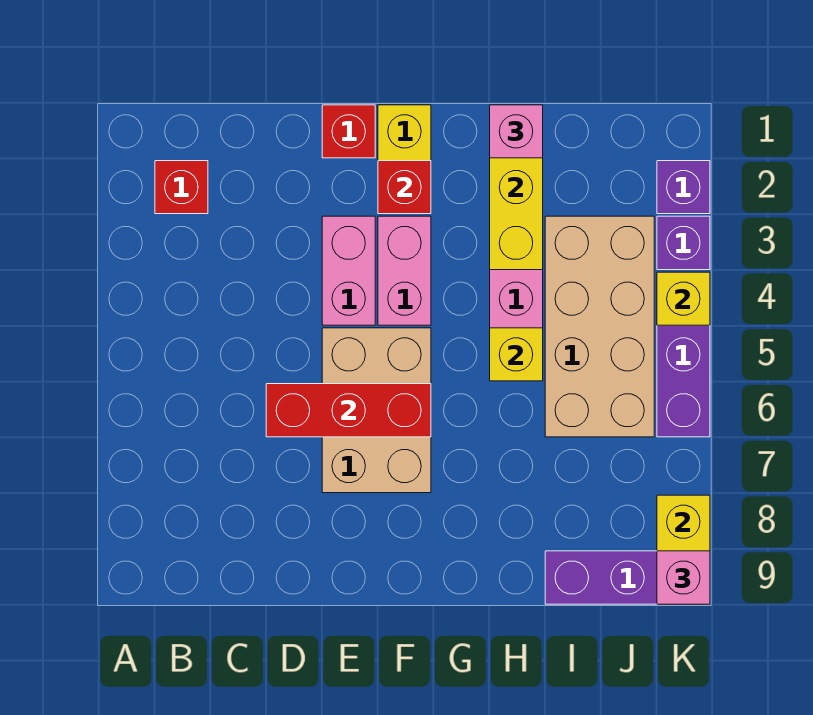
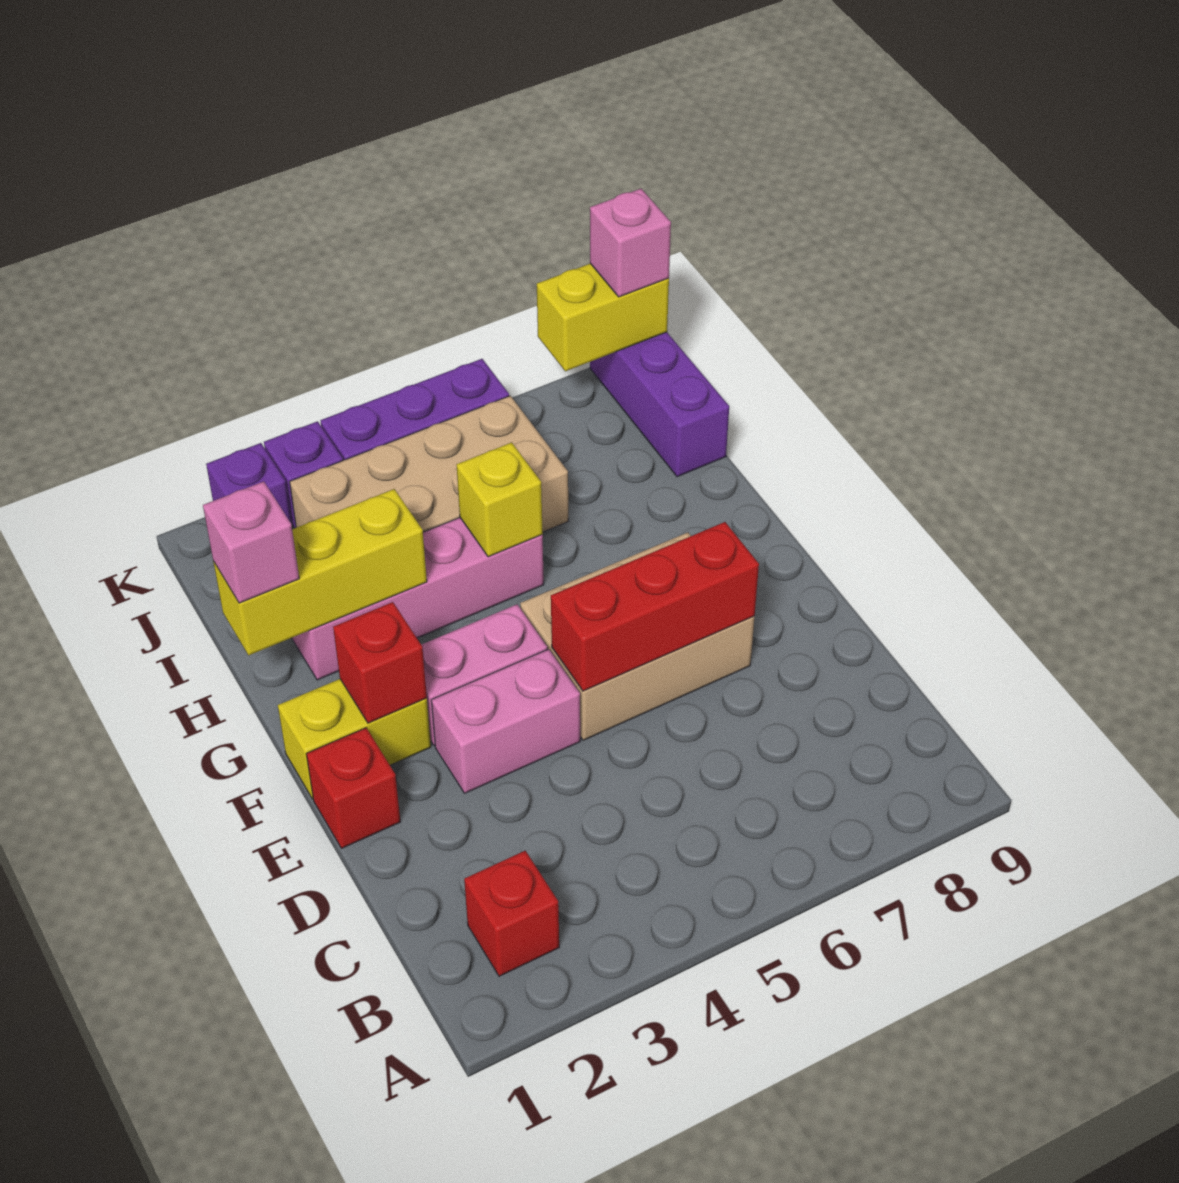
red brick D6:F6 level 2 -> red brick E5:E7 level 2
yellow brick K4 level 2 -> none

